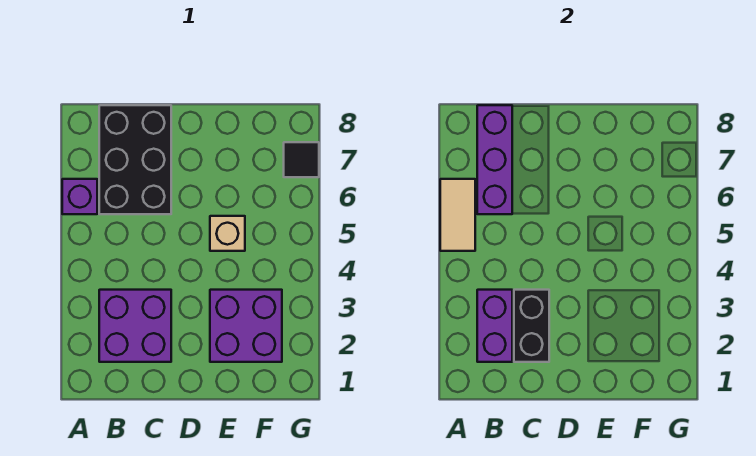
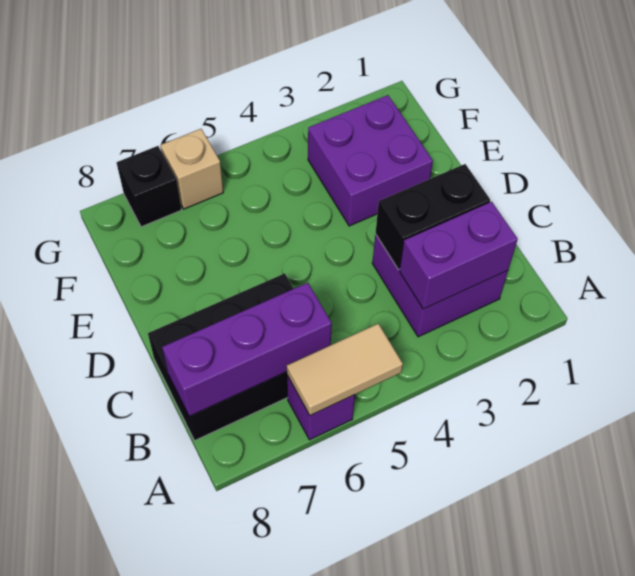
tan brick E5 level 1 -> tan brick G6 level 1
black tile G7 level 1 -> black brick G7 level 1

